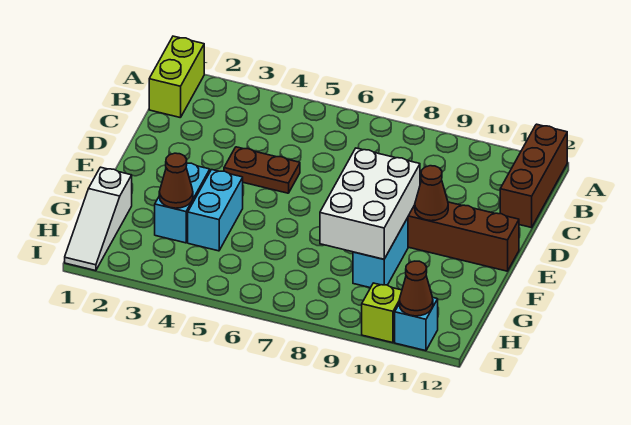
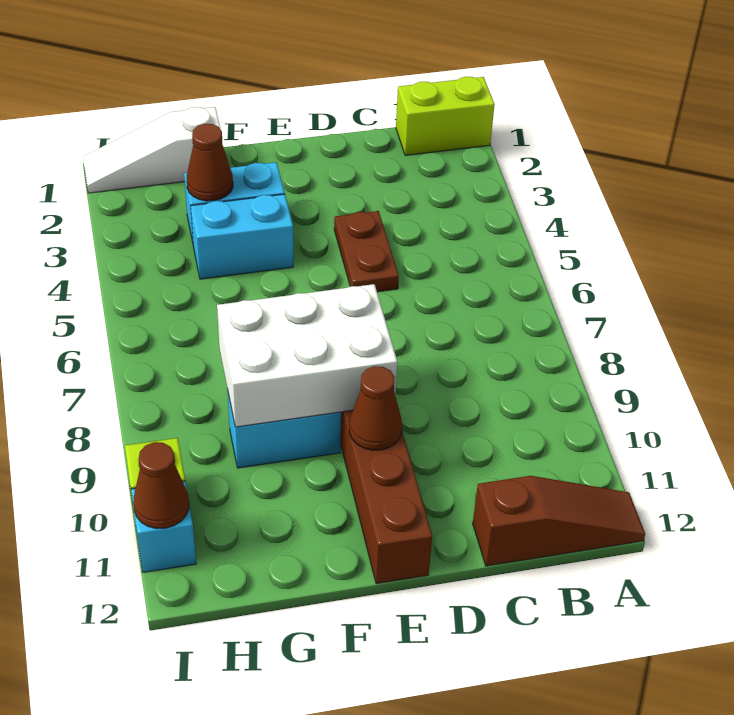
brown brick A12:C12 level 1 -> brown slope A12:C12 level 1 top C

